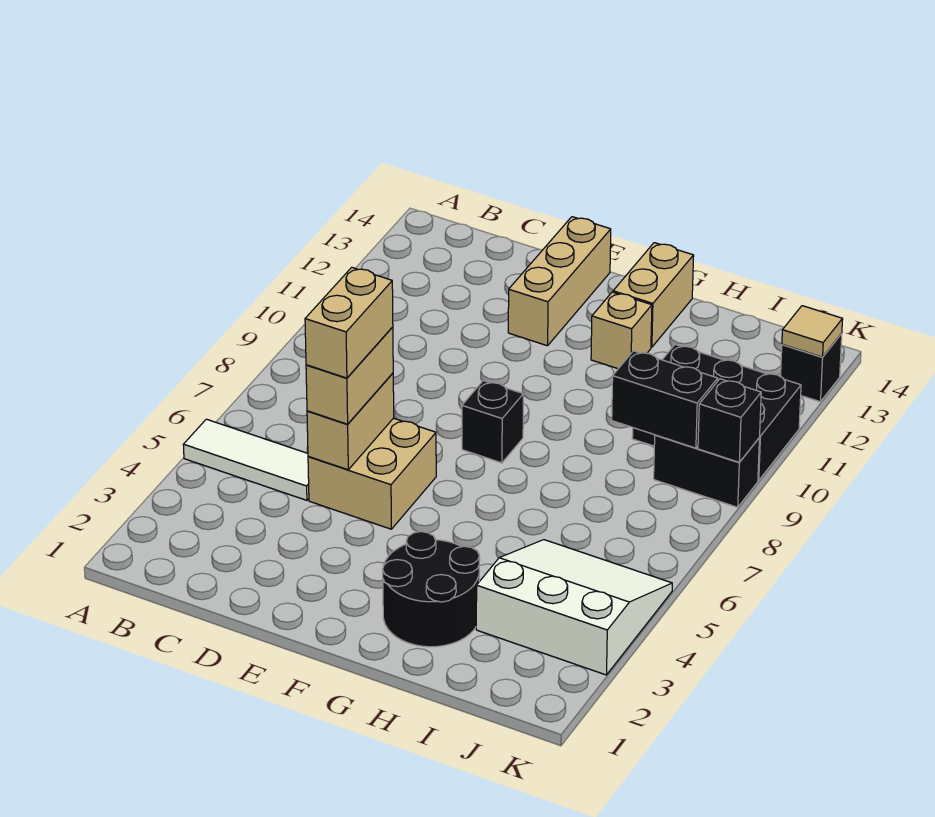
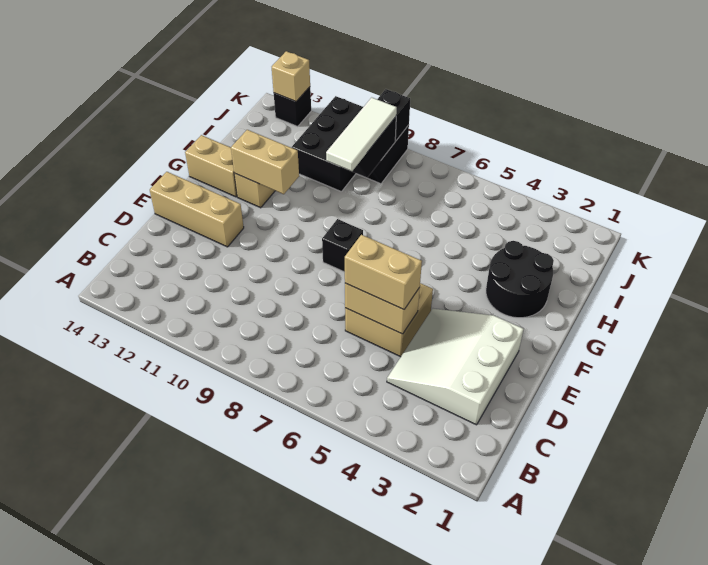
white tile A5:C5 level 1 -> white tile H9:J9 level 3
tan brick D5:D6 level 4 -> tan brick G11:G12 level 2
white slope I3:K5 level 1 top 3 -> white slope C2:E4 level 1 top 2
tan tile K13 level 2 -> tan brick K13 level 2

